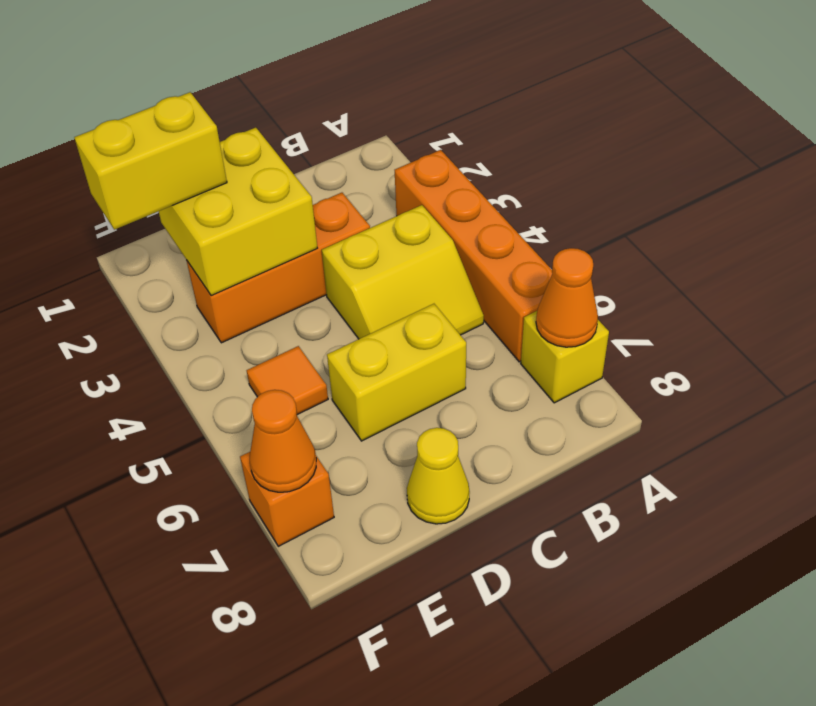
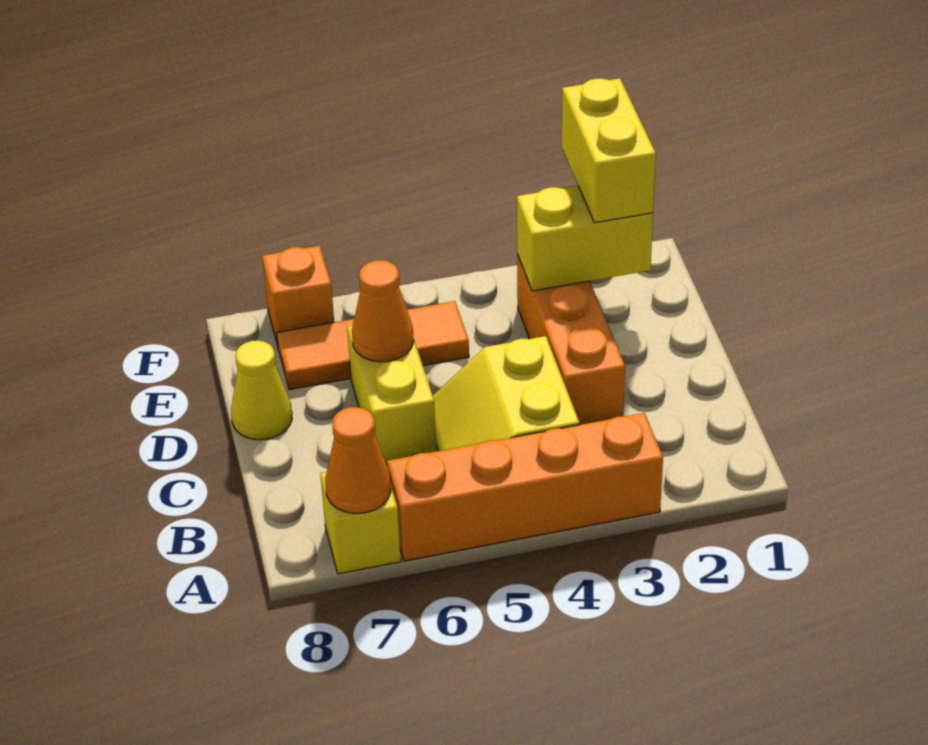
yellow brick D2:E3 level 2 -> yellow brick E2:E3 level 2
orange tile E5 level 1 -> orange tile E5:E7 level 1
orange cone F7 level 2 -> orange cone D6 level 2

